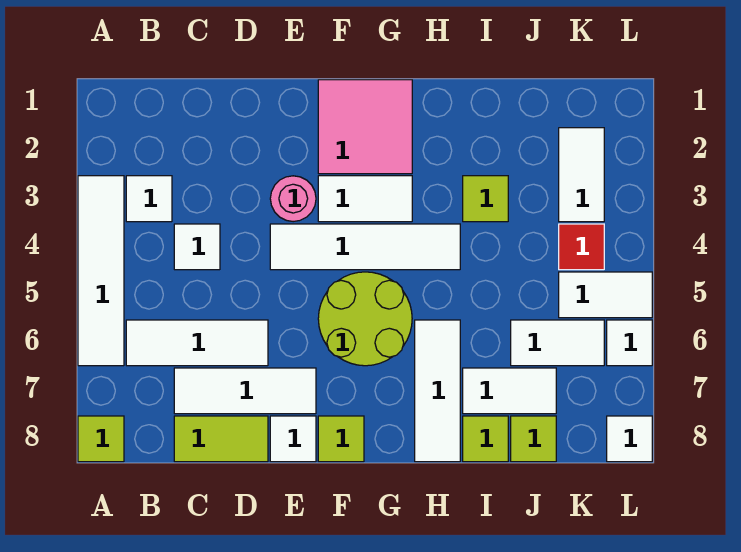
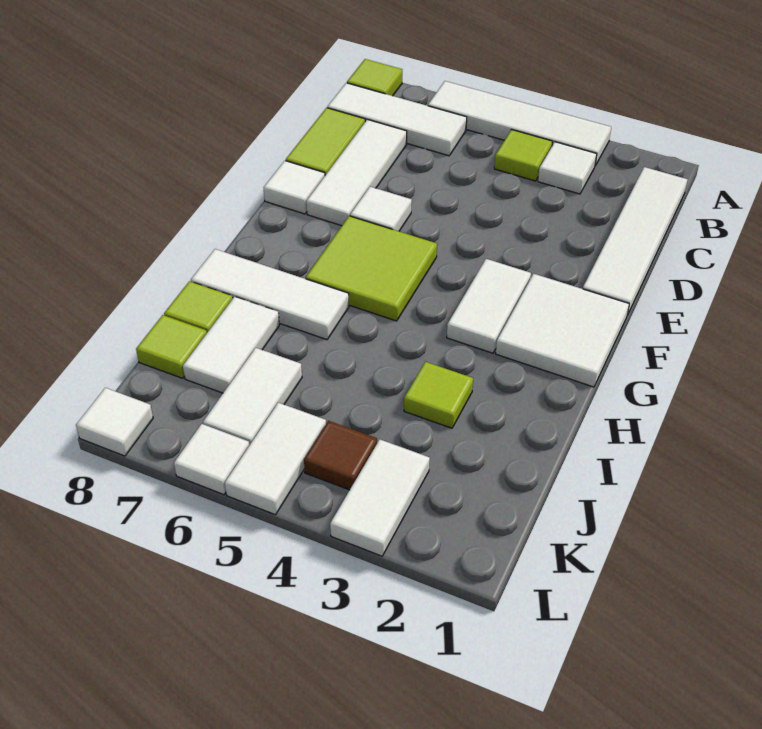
white tile B6:D6 level 1 -> white tile B6:B8 level 1
white tile C4 level 1 -> white tile E6 level 1
pink round brick E3 level 1 -> none
white tile E4:H4 level 1 -> white tile B1:E1 level 1
pink tile F1:G2 level 1 -> white tile F1:G2 level 1
lime round brick F5:G6 level 1 -> lime tile F5:G6 level 1
lime tile F8 level 1 -> lime tile B4 level 1
white tile K2:K3 level 1 -> white tile K3:L3 level 1
red tile K4 level 1 -> brown tile K4 level 1

